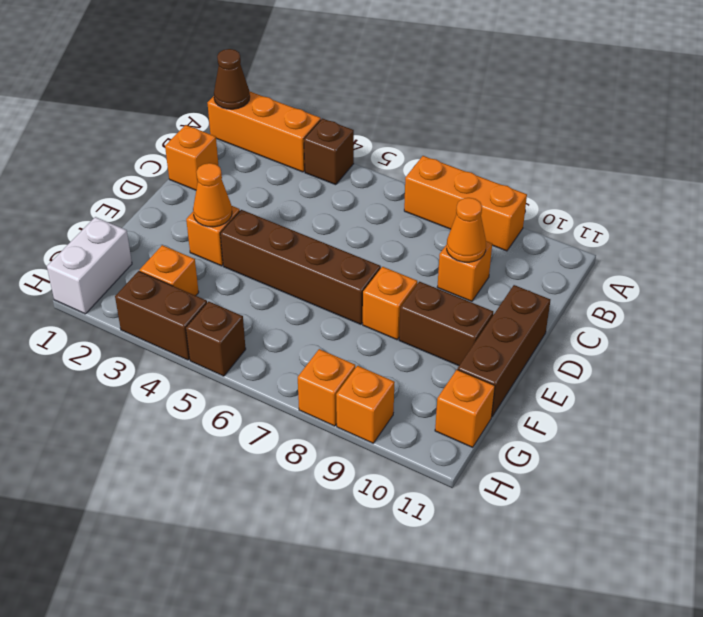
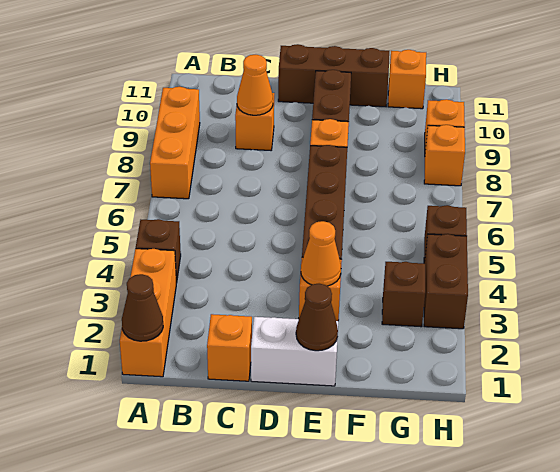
none -> brown cone E1 level 2
white brick G1:H1 level 1 -> white brick D1:E1 level 1
orange brick G3 level 1 -> brown brick G3 level 1

